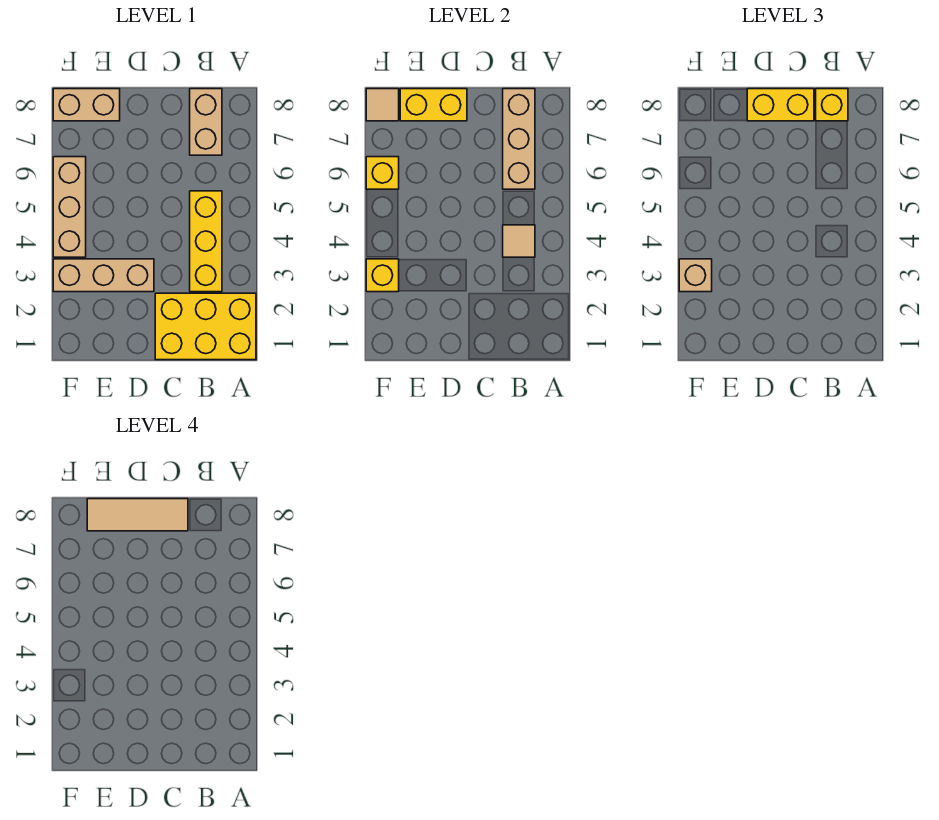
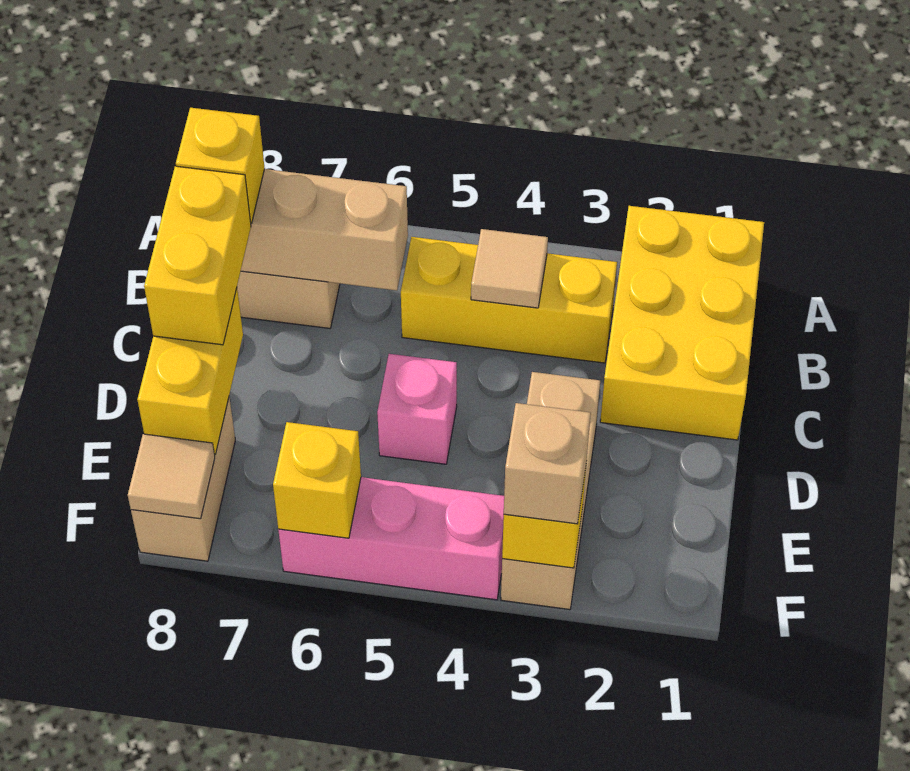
tan tile C8:E8 level 4 -> none
none -> pink brick D5 level 1
tan brick F4:F6 level 1 -> pink brick F4:F6 level 1

